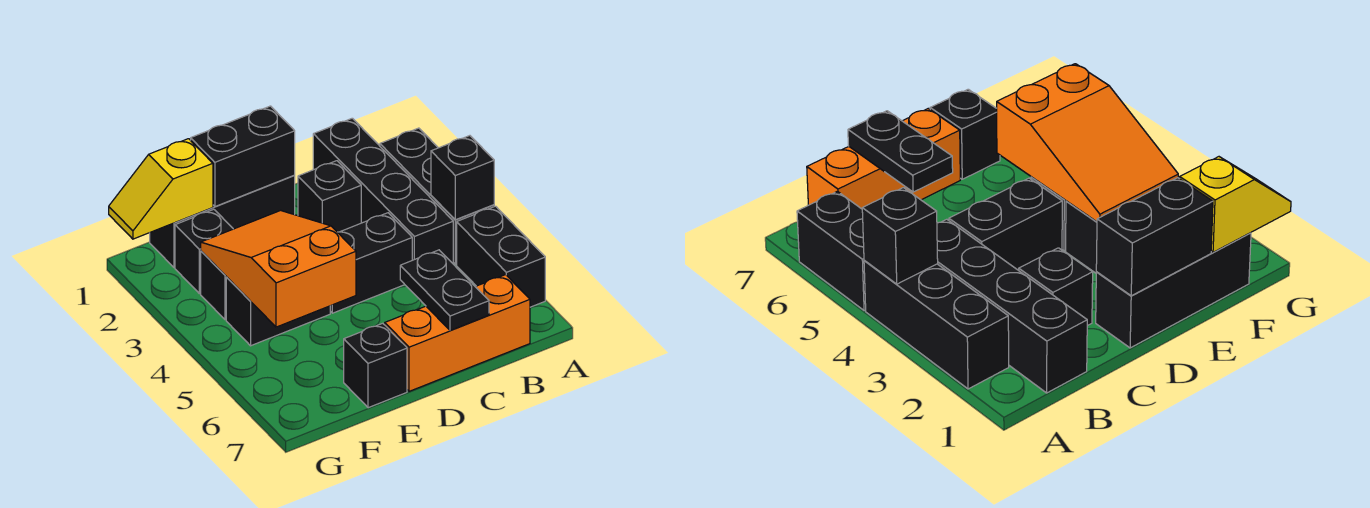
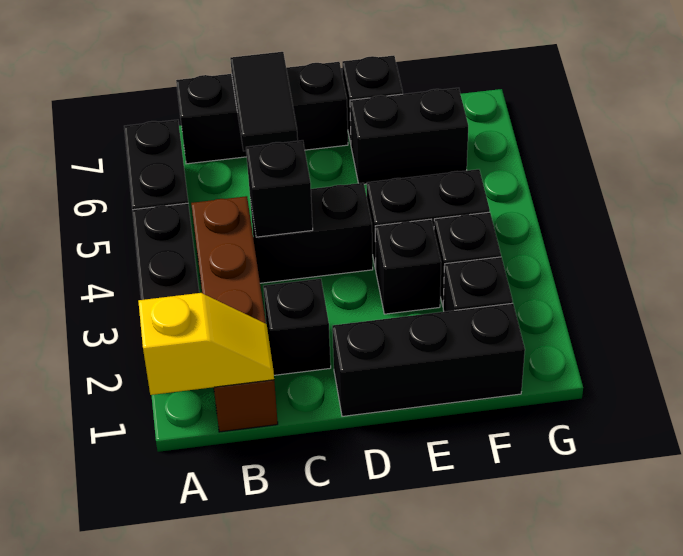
black brick A4 level 2 -> black brick C4 level 2
black brick B1:B4 level 1 -> brown brick B1:B4 level 1
orange brick B7:D7 level 1 -> black brick B7:D7 level 1
black plate C6:C7 level 2 -> black tile C6:C7 level 2
black brick D1:E1 level 2 -> black brick E6:F6 level 1
orange slope E3:F5 level 2 top 5 -> none
yellow slope F1:G1 level 2 top F -> yellow slope A1:B1 level 2 top A

